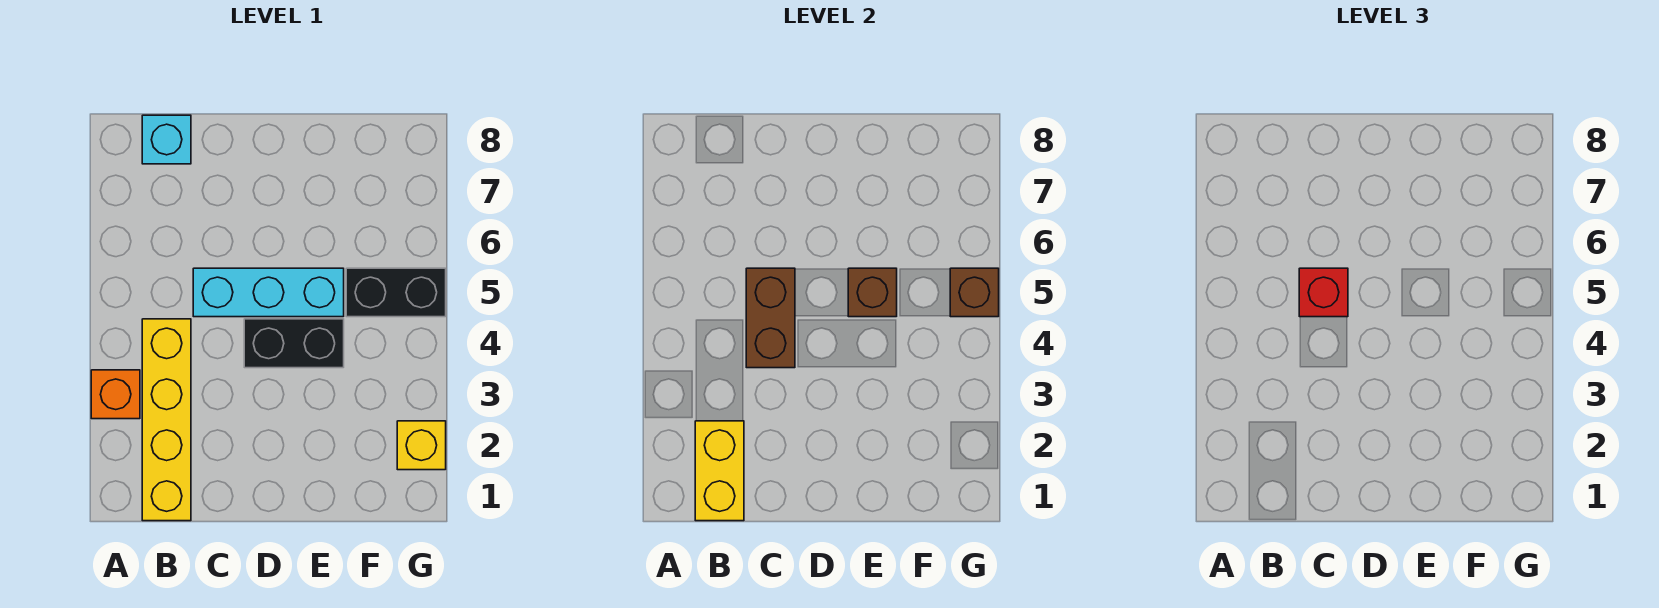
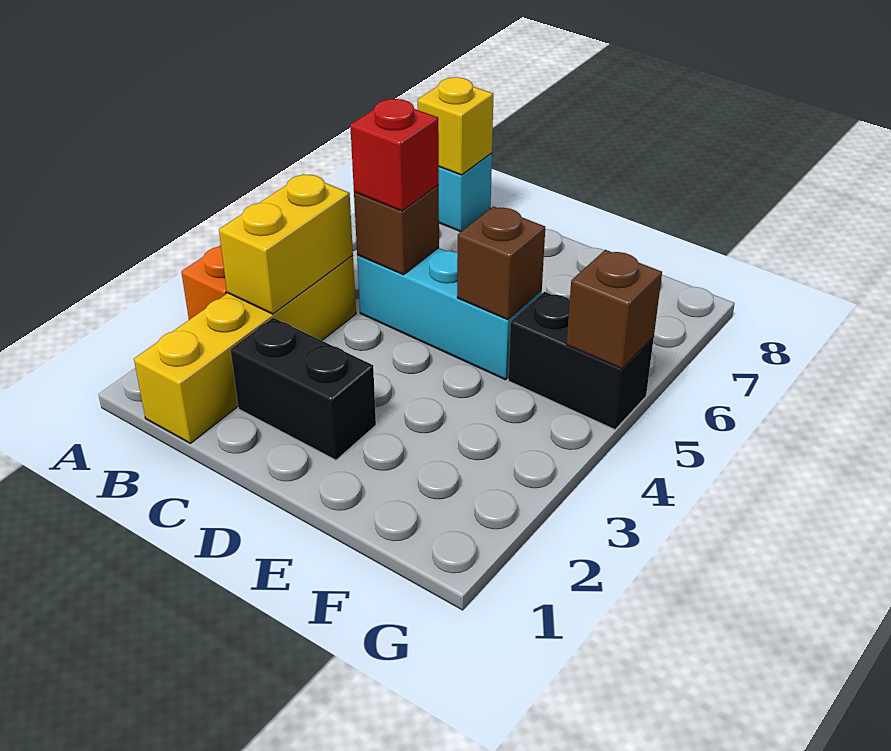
yellow brick B1:B2 level 2 -> yellow brick B3:B4 level 2
brown brick C4:C5 level 2 -> brown brick C5 level 2
black brick D4:E4 level 1 -> black brick C2:D2 level 1
yellow brick G2 level 1 -> yellow brick B8 level 2

